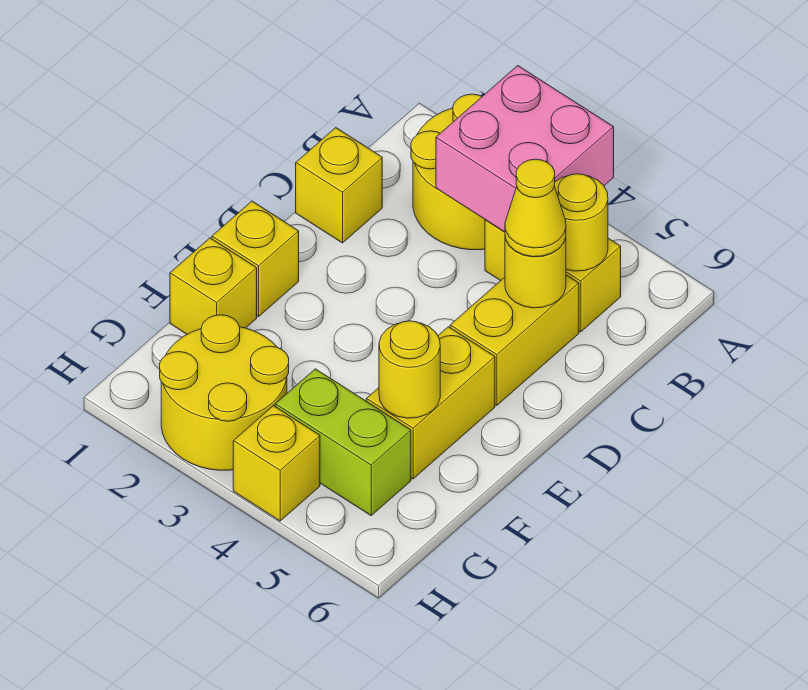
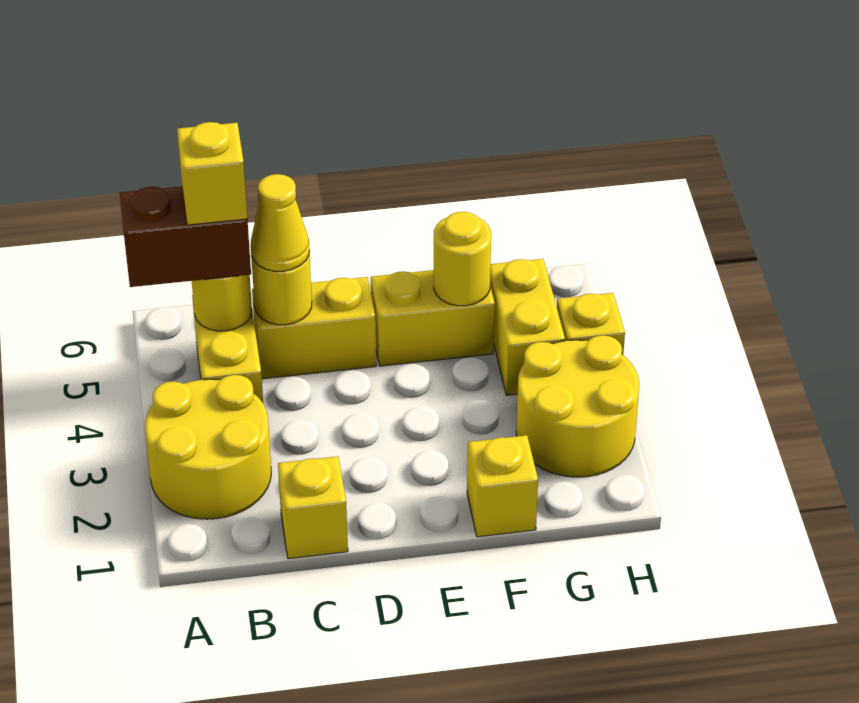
pink brick A3:B4 level 2 -> none
none -> brown brick A5:B5 level 3
yellow brick E1 level 1 -> yellow brick B5 level 4
lime brick G4:G5 level 1 -> yellow brick G4:G5 level 1

